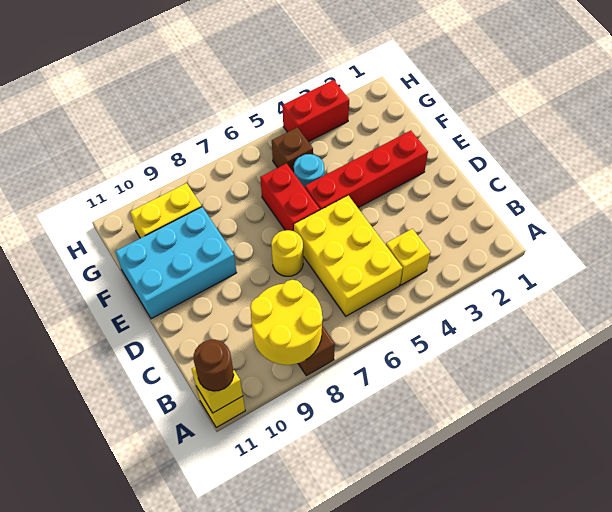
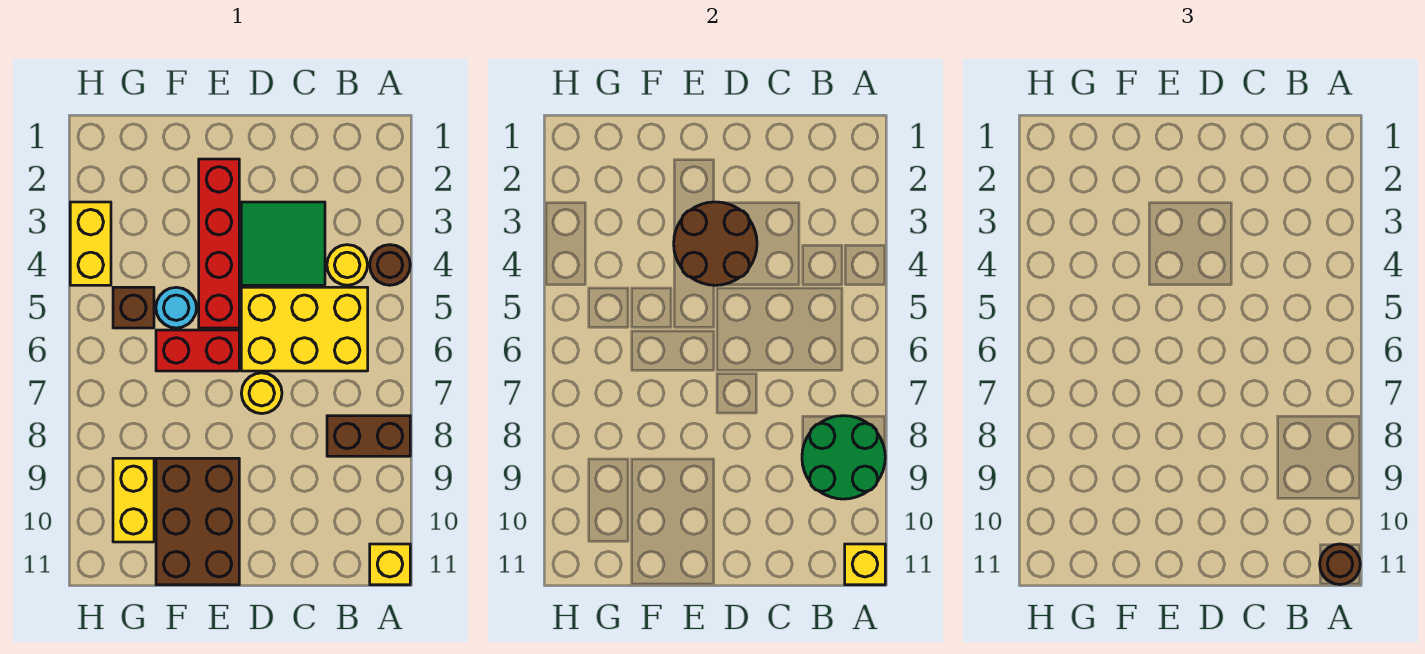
none -> brown round brick A4 level 1
yellow round brick A8:B9 level 2 -> green round brick A8:B9 level 2
yellow brick B4 level 1 -> yellow round brick B4 level 1
none -> green tile C3:D4 level 1
none -> brown round brick D3:E4 level 2
cyan brick E9:F11 level 1 -> brown brick E9:F11 level 1
red brick H3:H4 level 1 -> yellow brick H3:H4 level 1

